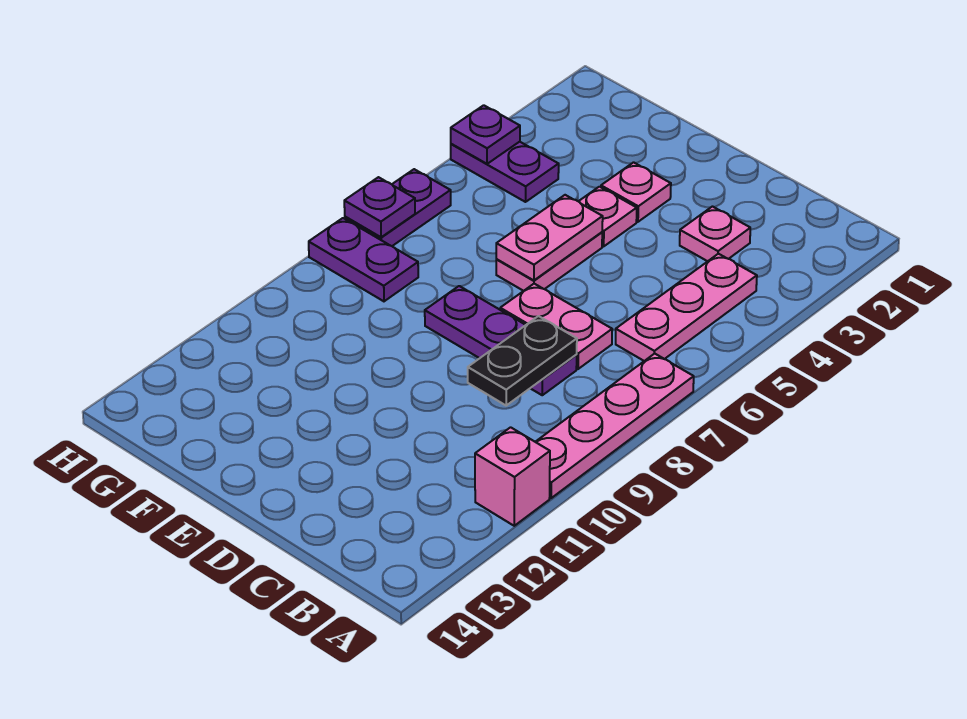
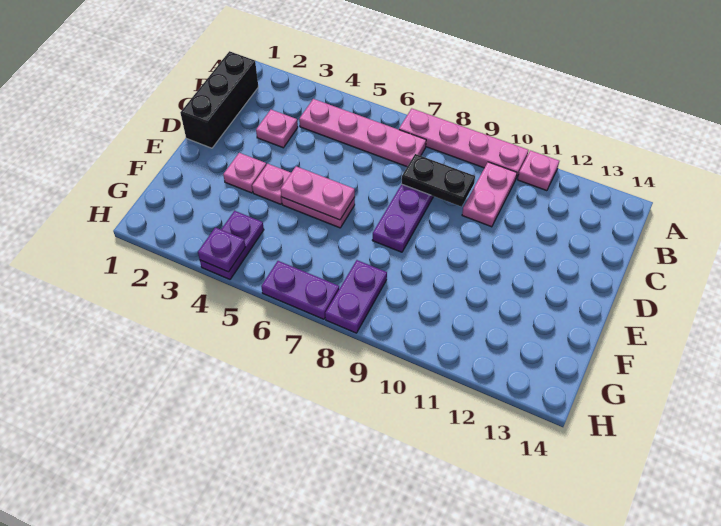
pink brick A11 level 1 -> pink plate A11 level 1
none -> black brick B1:D1 level 1
pink plate B4:B6 level 1 -> pink plate B4:B7 level 1
pink plate C7:D7 level 1 -> pink plate B10:C10 level 1
purple plate H7 level 2 -> none

